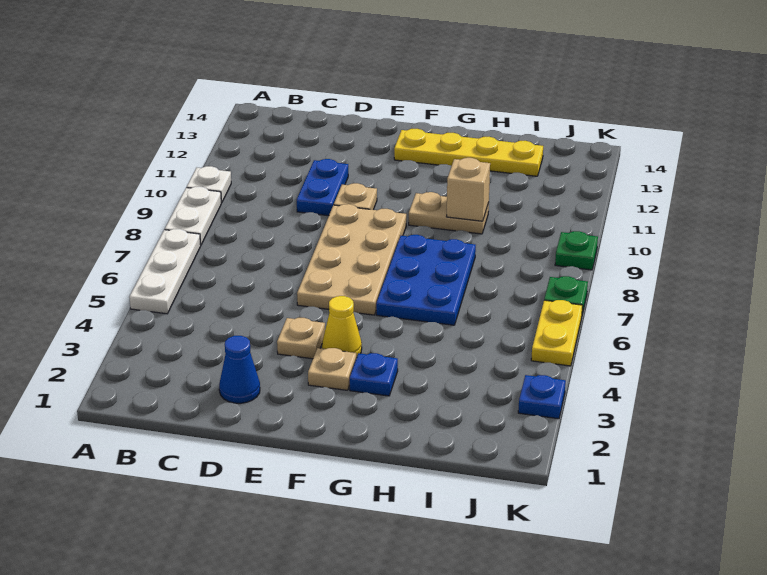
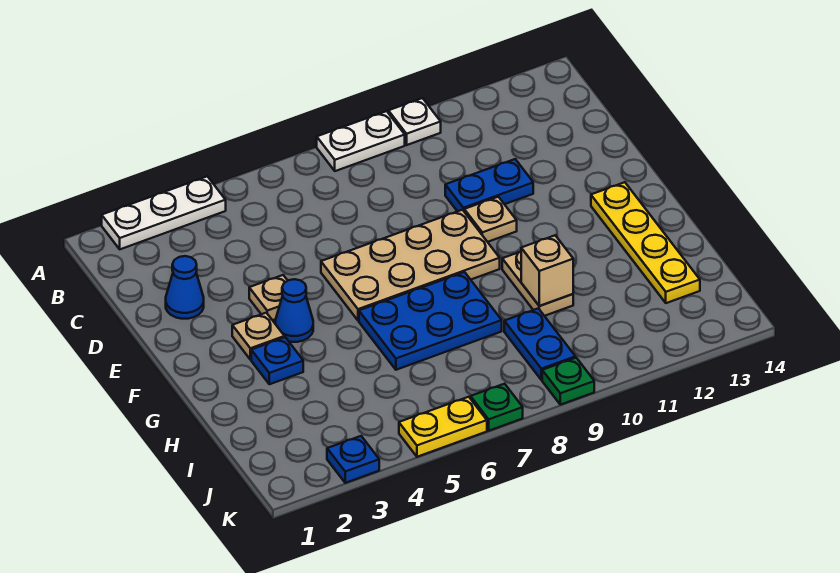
white plate A5:A7 level 1 -> white plate A2:A4 level 1
yellow cone F4 level 1 -> blue cone F4 level 1
none -> blue plate I9:J9 level 1

